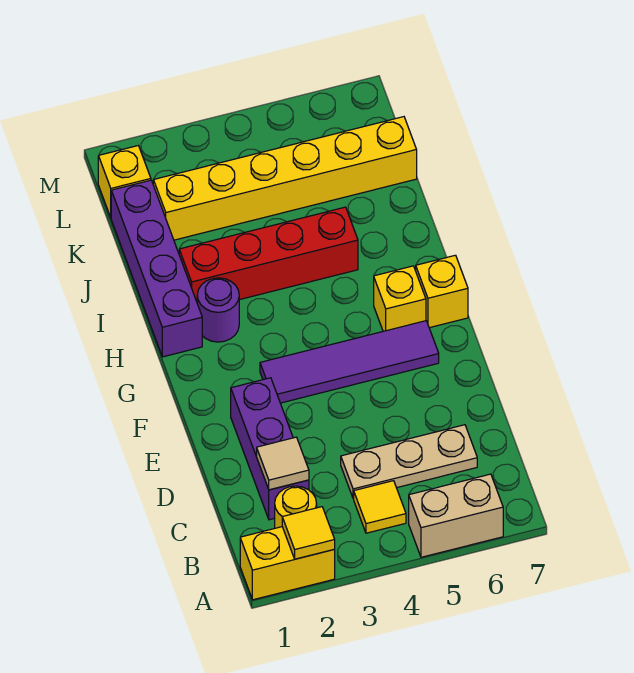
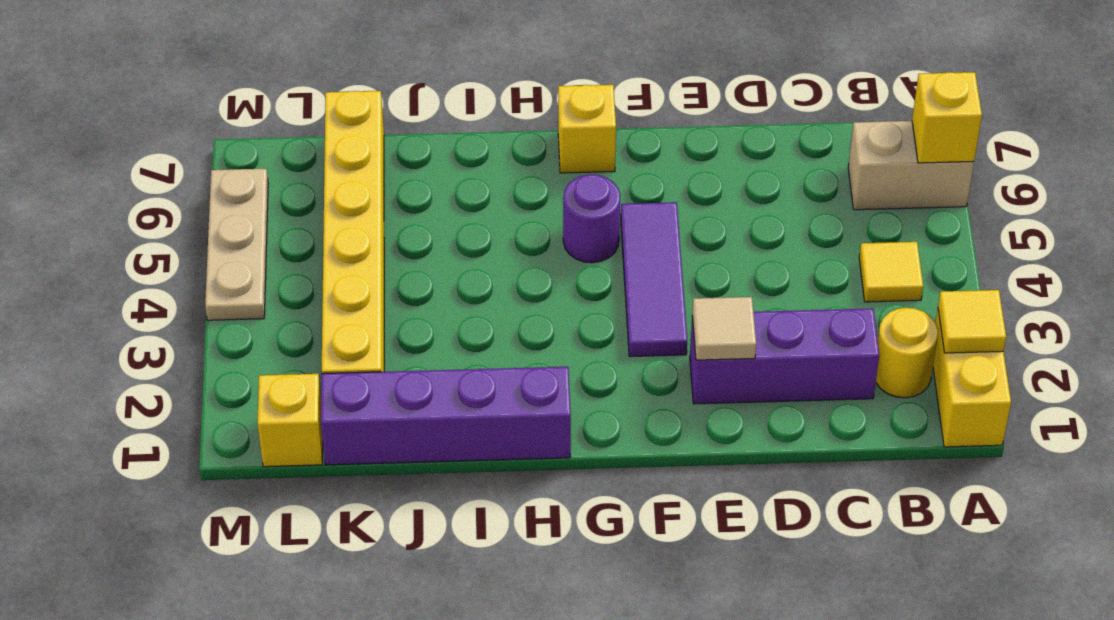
tan brick A5:A6 level 1 -> tan brick A6:B6 level 1
tan tile C2 level 2 -> tan tile E2 level 2
tan plate C4:C6 level 1 -> tan plate M4:M6 level 1
purple tile F3:F6 level 1 -> purple tile F3:F5 level 1
yellow brick G6 level 1 -> yellow brick A6 level 2
purple round brick H2 level 1 -> purple round brick G5 level 1
red brick I2:I5 level 1 -> none

